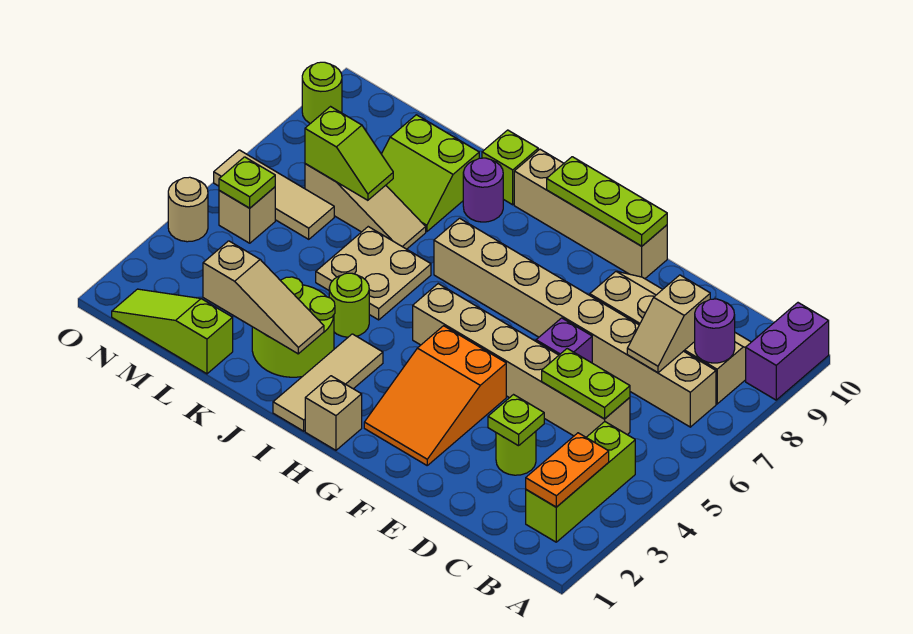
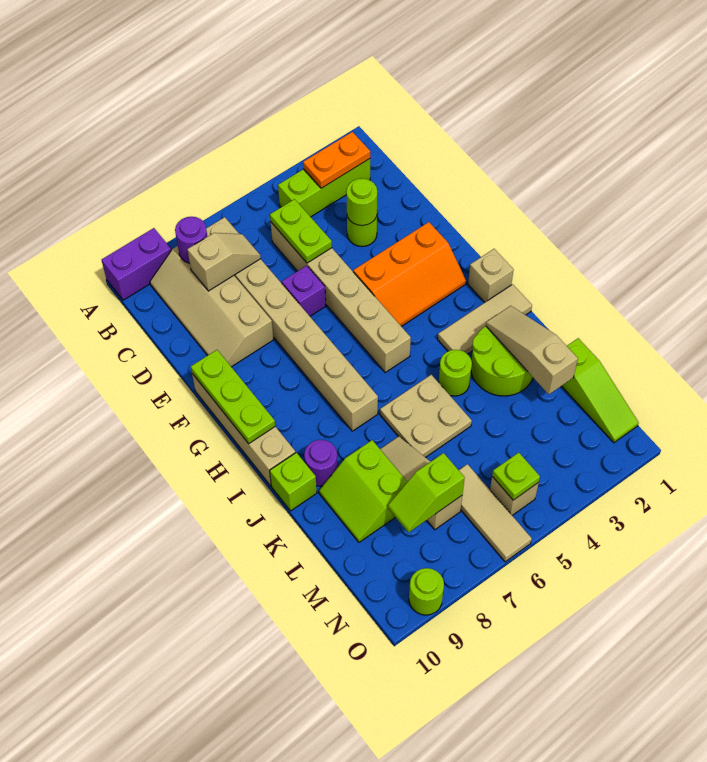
lime plate D3 level 2 -> lime round brick D3 level 2
orange slope F2:G4 level 1 top 4 -> orange slope F2:G4 level 1 top F
lime slope K8:L9 level 1 top 9 -> lime slope K8:L9 level 1 top 8
lime slope L7:M7 level 2 top M -> lime slope M7:M8 level 2 top 7
tan round brick O4 level 1 -> none

